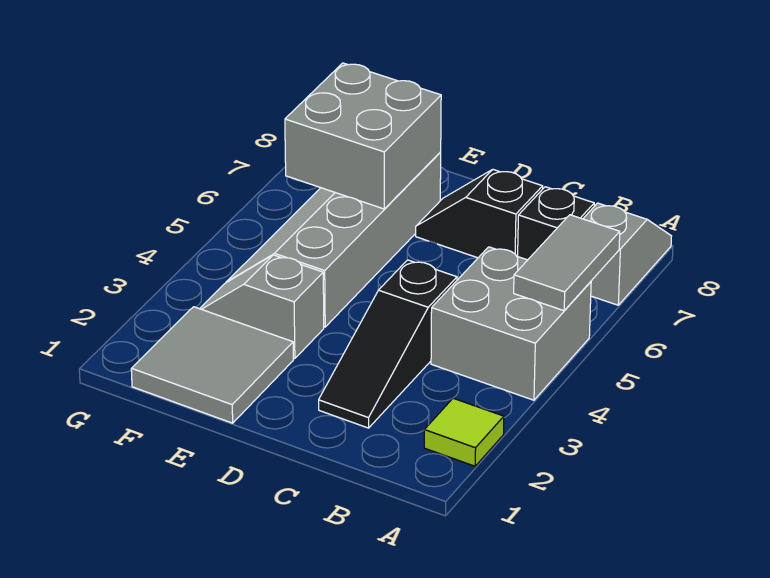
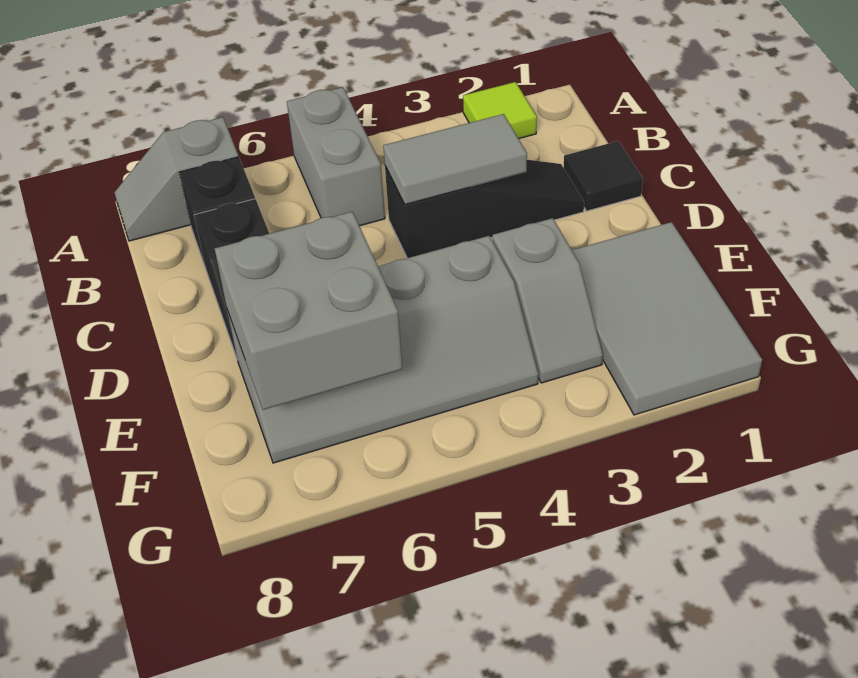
grey brick A4:B5 level 1 -> grey brick A5:B5 level 1
grey tile A5:A6 level 2 -> grey tile C3:C4 level 2
none -> black tile C1 level 1
grey tile E1:F2 level 1 -> grey tile E1:G2 level 1

